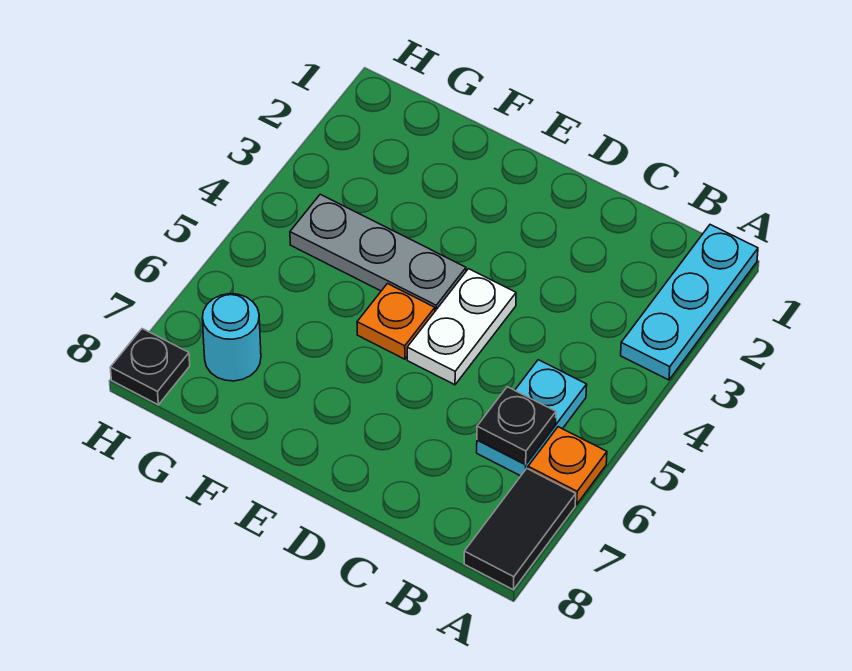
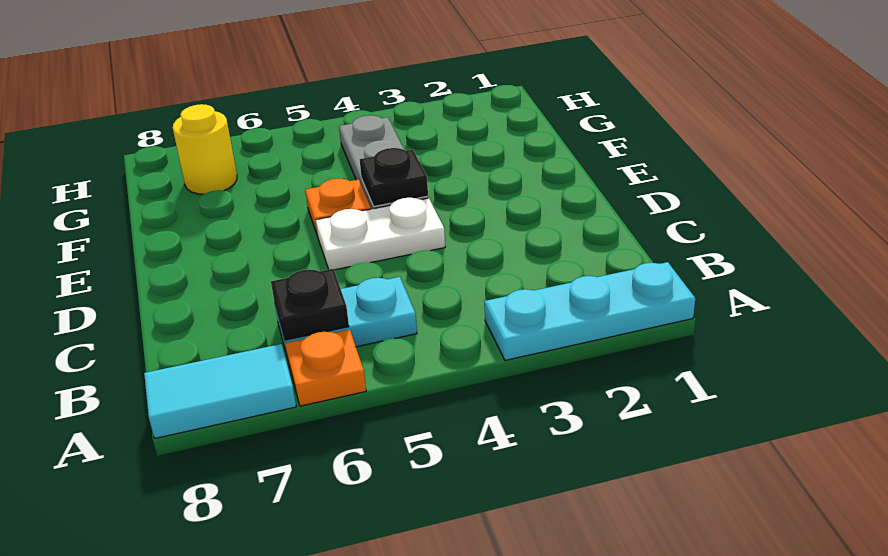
black tile A7:A8 level 1 -> cyan tile A7:A8 level 1
cyan round brick G7 level 1 -> yellow round brick G7 level 1
black plate H8 level 1 -> black plate E4 level 2

